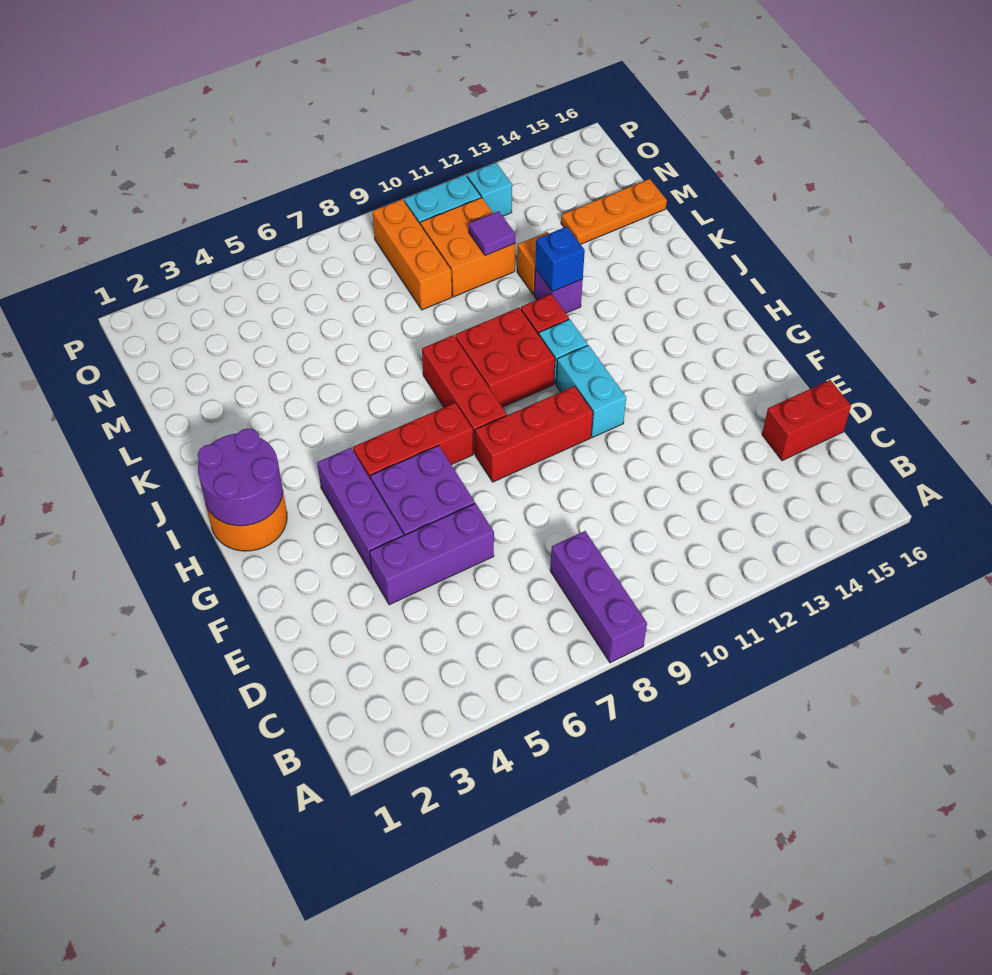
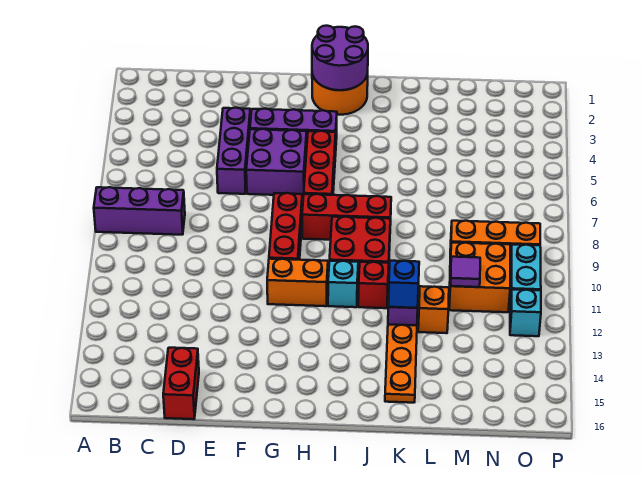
cyan brick G11:H11 level 1 -> orange brick G11:H11 level 1
orange plate M14:M16 level 1 -> orange plate K13:K15 level 1

